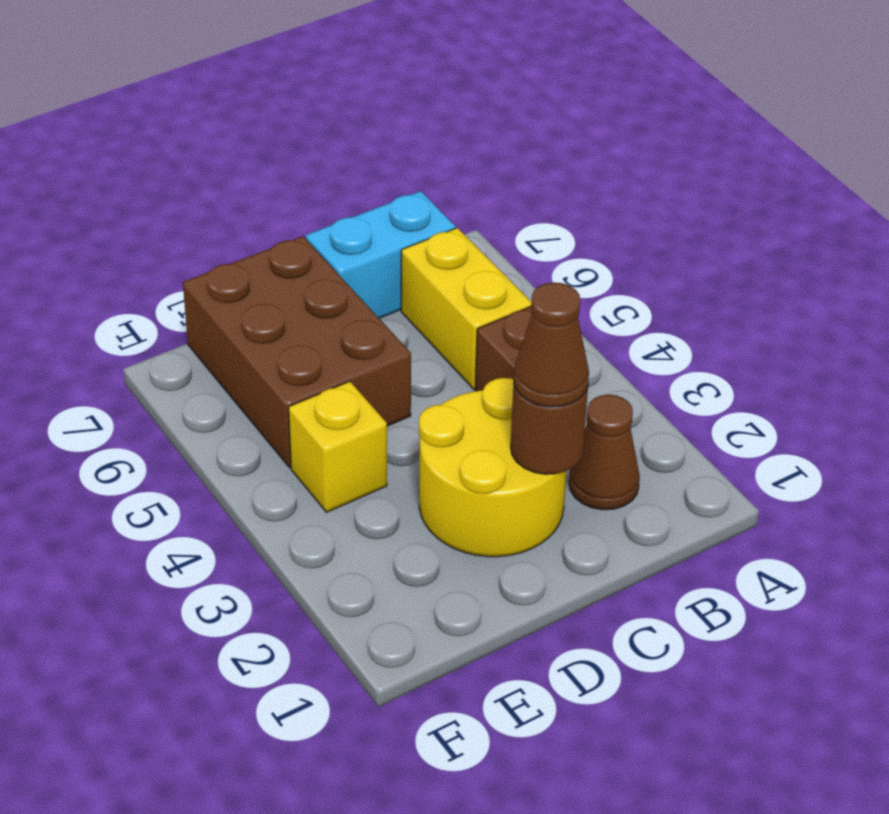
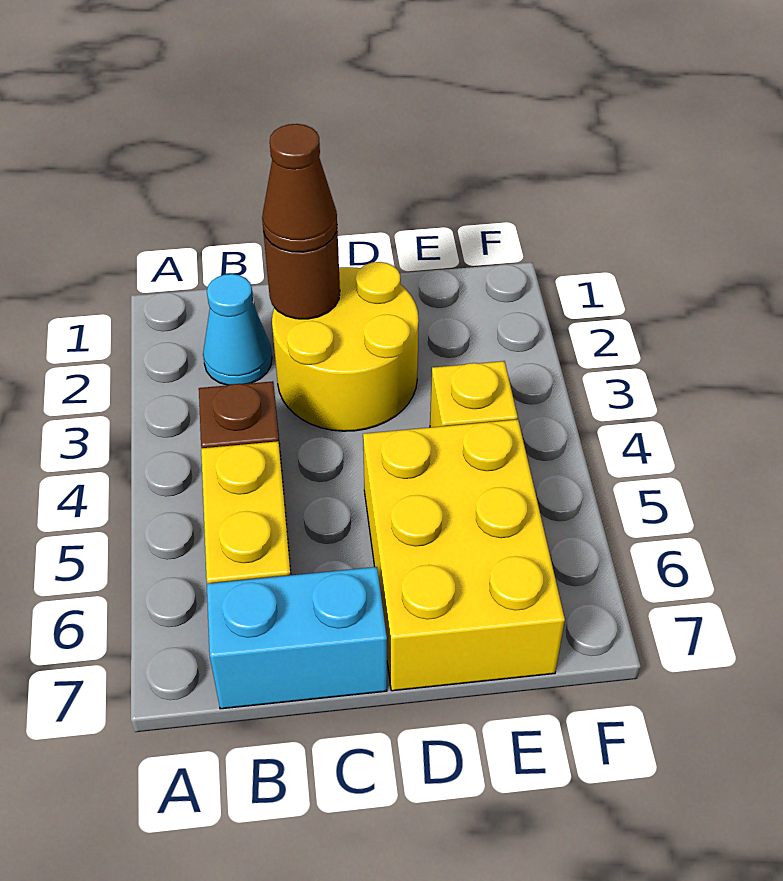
brown cone B2 level 1 -> cyan cone B2 level 1
brown brick D5:E7 level 1 -> yellow brick D5:E7 level 1

